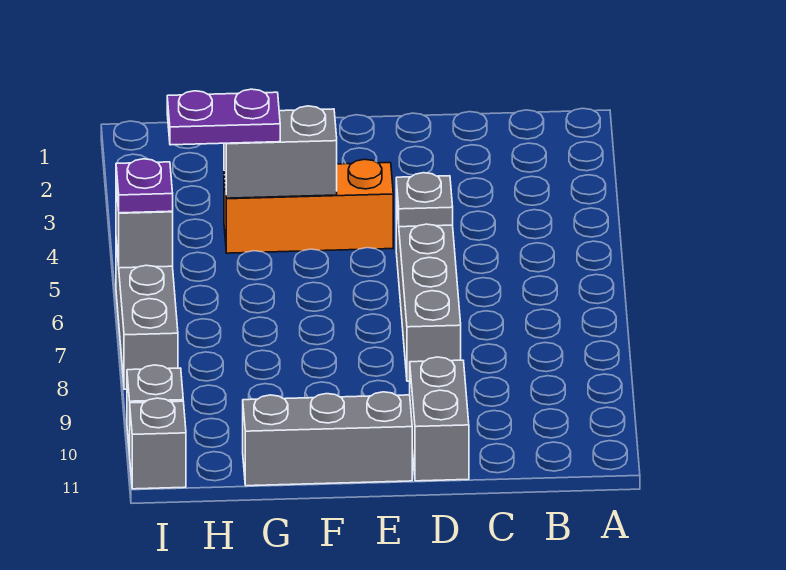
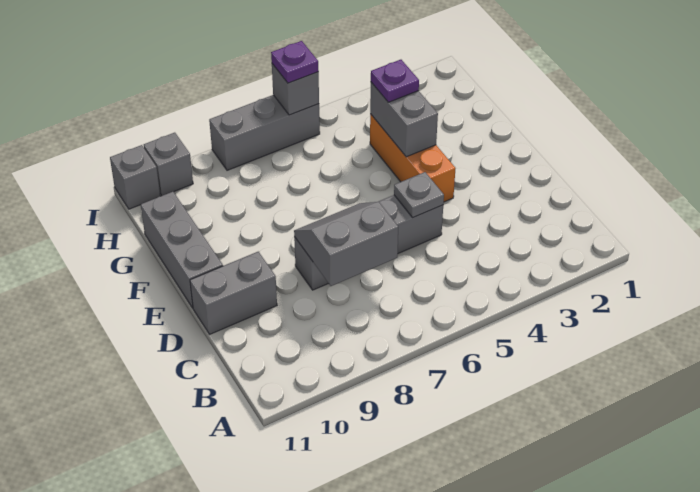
none -> grey slope C7:D8 level 2 top C
purple plate G4:H4 level 3 -> purple plate G4 level 3

